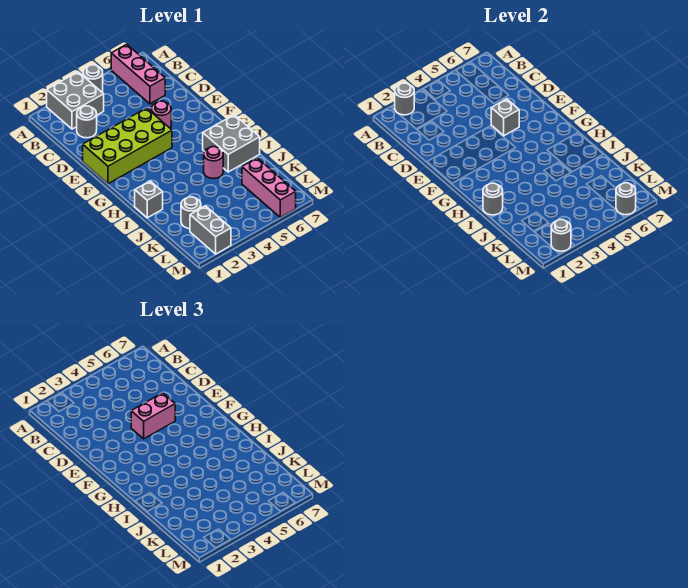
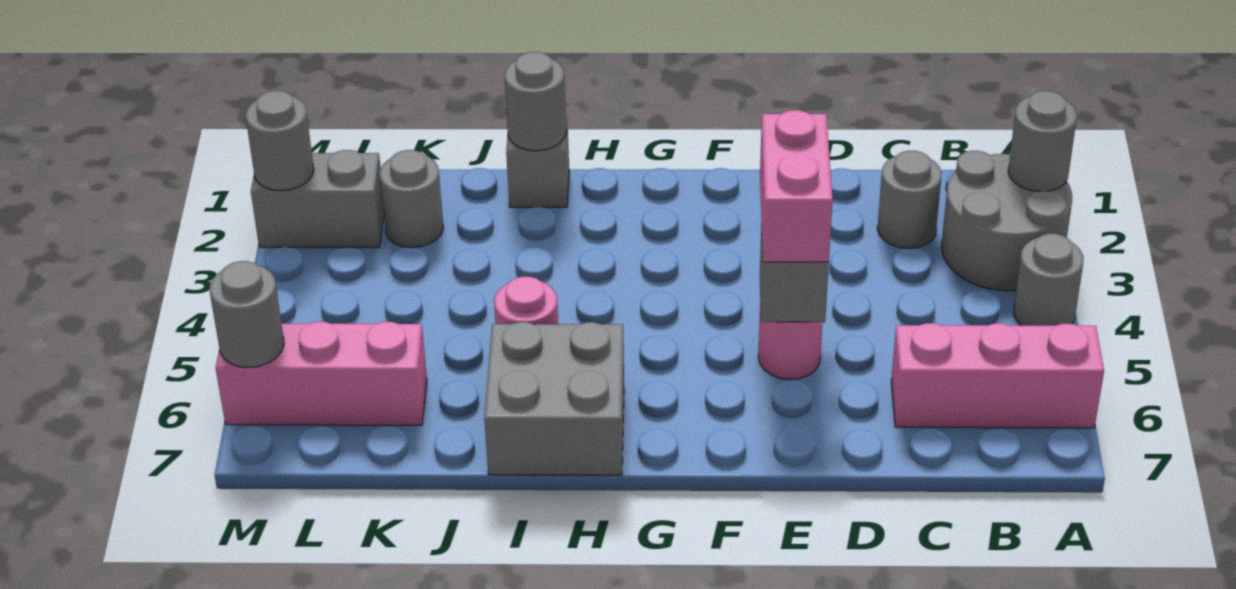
grey brick A2:B3 level 1 -> grey round brick A2:B3 level 1
lime brick E1:F4 level 1 -> none

